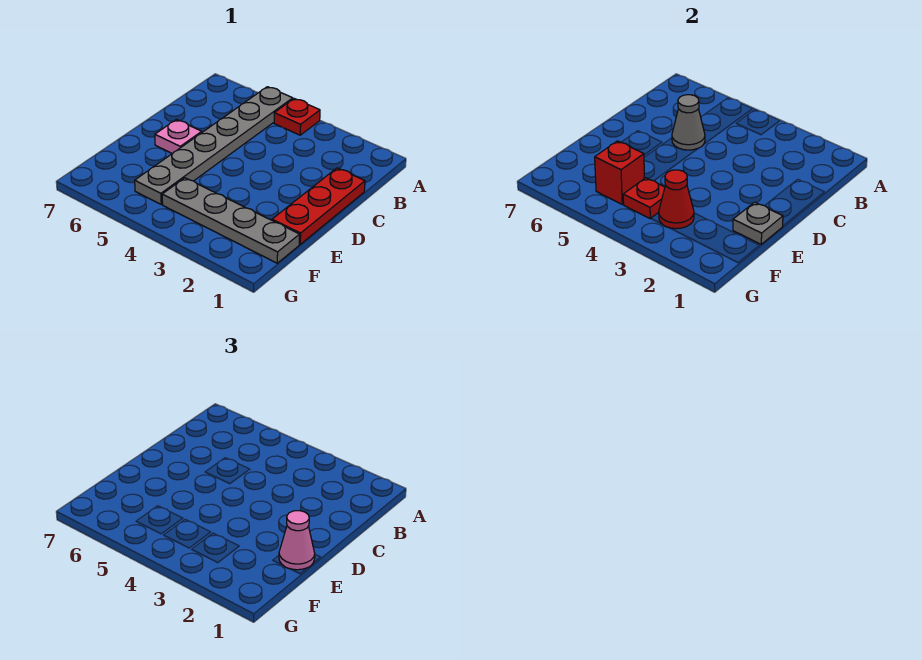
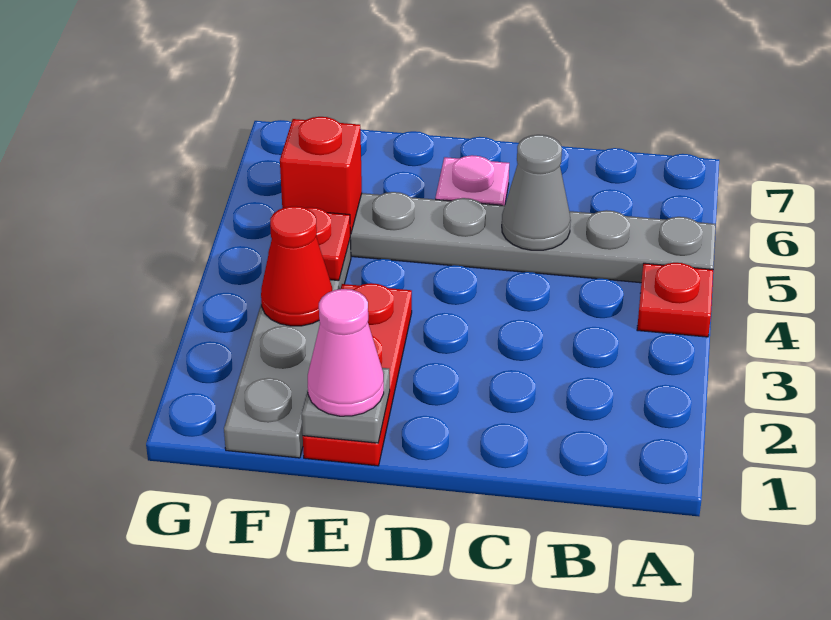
red plate C1:E1 level 1 -> red plate E1:E3 level 1

